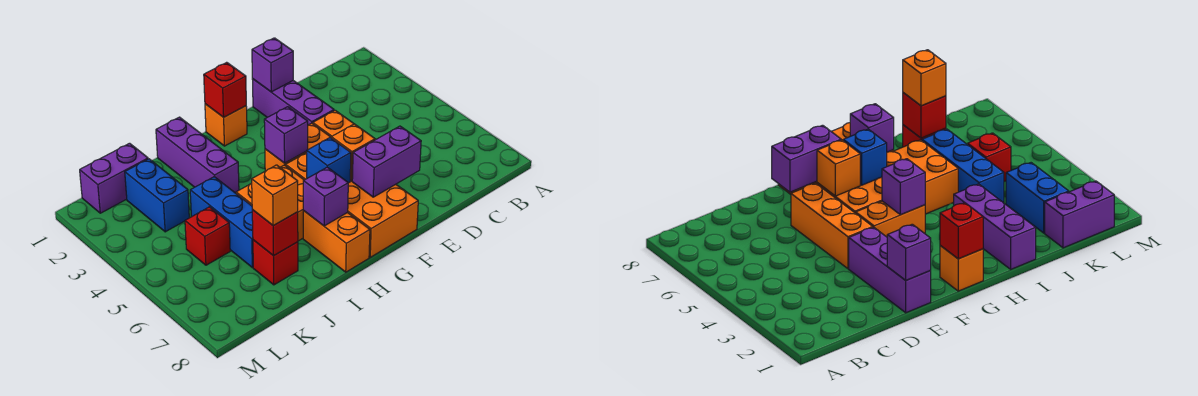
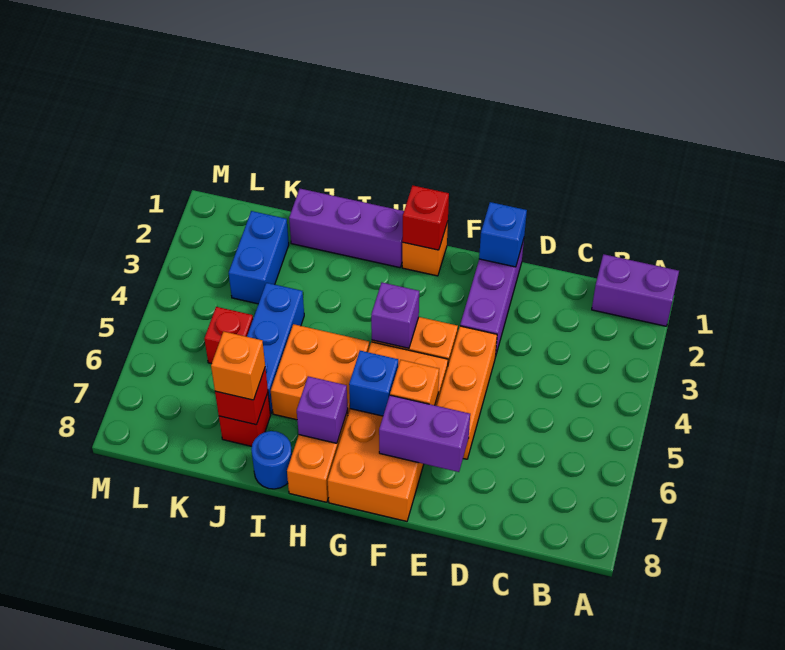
purple brick E1 level 2 -> blue brick E1 level 2
purple brick I1:I3 level 1 -> purple brick H1:J1 level 1
none -> blue round brick I8 level 1
purple brick K1:L1 level 1 -> purple brick A1:B1 level 1

